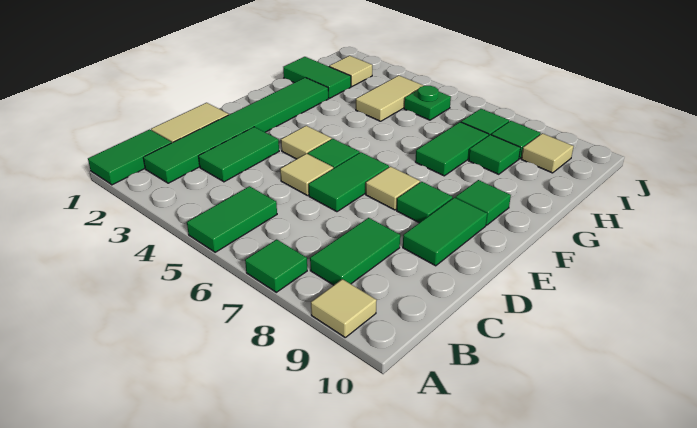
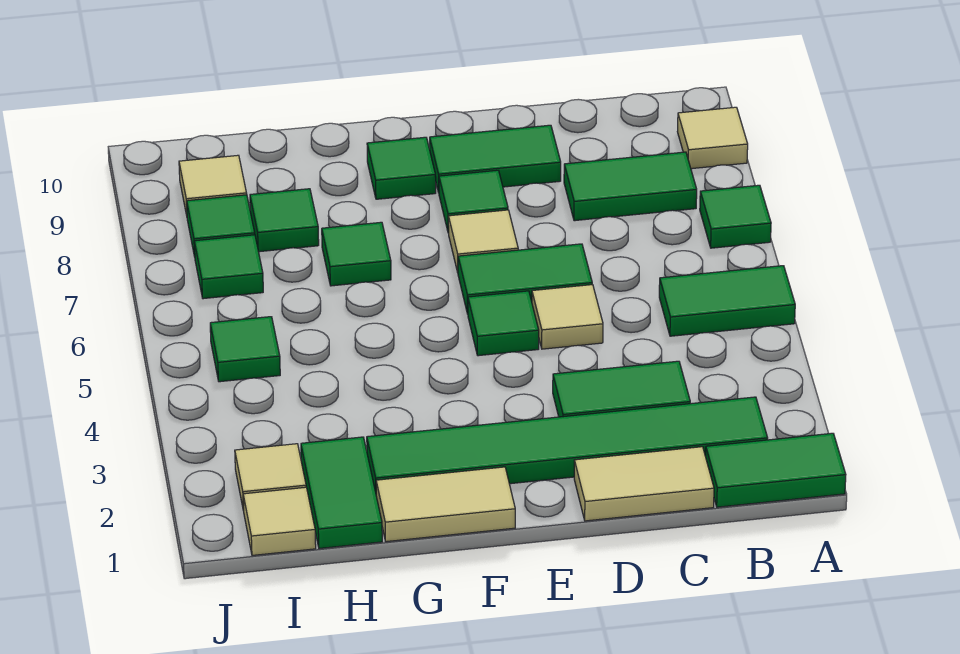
tan tile E4 level 1 -> tan tile I1 level 1
green tile G7:H7 level 1 -> green tile G7 level 1
tan tile H4:I4 level 1 -> tan tile F1:G1 level 1
green plate I5 level 1 -> green tile I5 level 1

